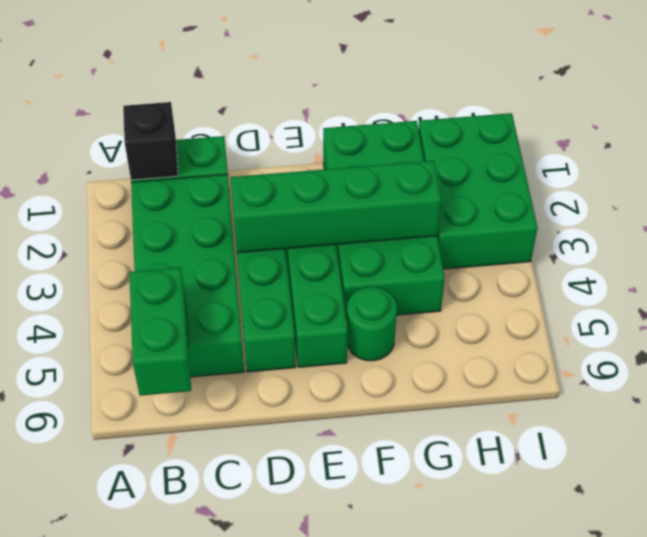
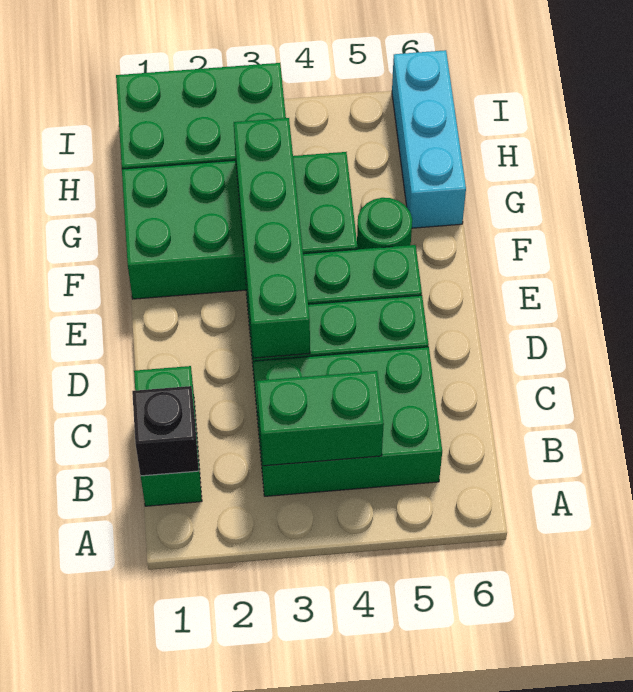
green brick B2:C5 level 1 -> green brick B3:C5 level 1
green brick B5:B6 level 2 -> green brick B3:B4 level 2
none -> cyan brick G6:I6 level 1

